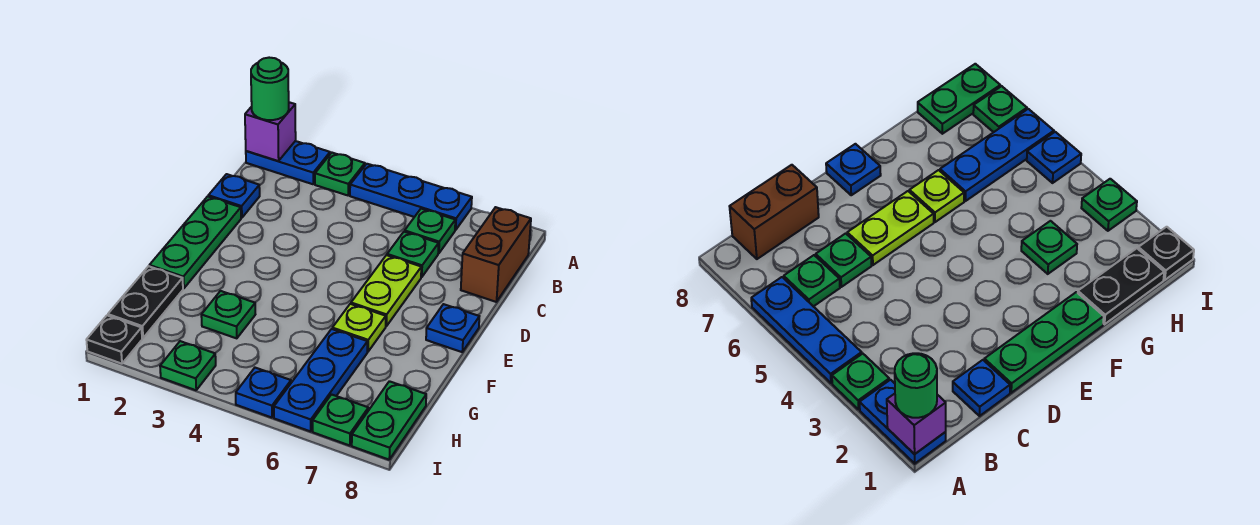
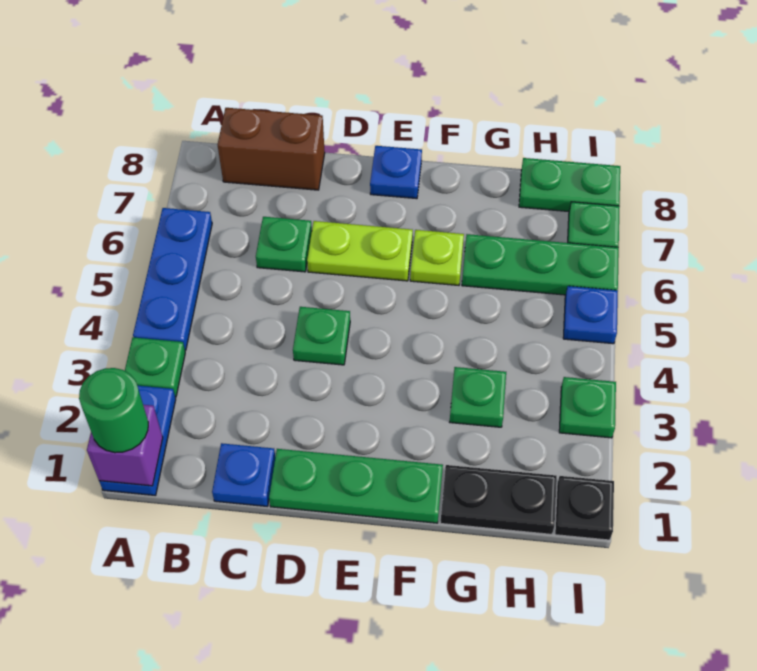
green plate B6 level 1 -> green plate D4 level 1
blue plate G6:I6 level 1 -> green plate G6:I6 level 1

